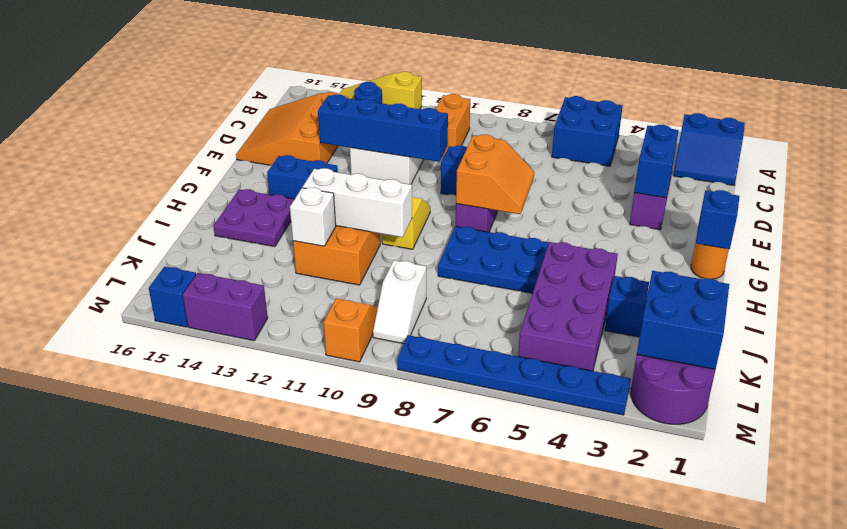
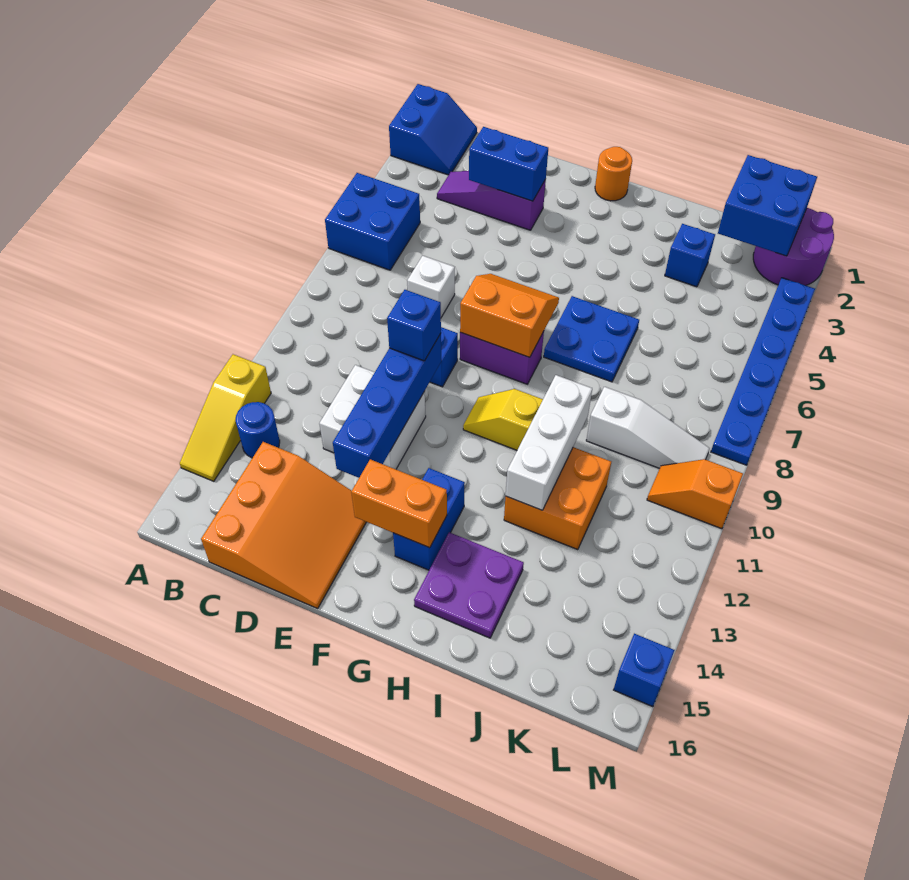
orange brick B10:C10 level 1 -> orange brick F14:G14 level 2
orange slope C14:E16 level 1 top 14 -> orange slope C14:E16 level 1 top C
blue brick G1 level 2 -> blue brick E10 level 3
blue plate H6:I8 level 1 -> blue plate H6:I7 level 1
purple brick I4:L5 level 1 -> none
white brick J12 level 2 -> white brick D7 level 1
white slope K9:L9 level 1 top K -> white slope J9:L9 level 1 top J
purple brick M13:M14 level 1 -> none

